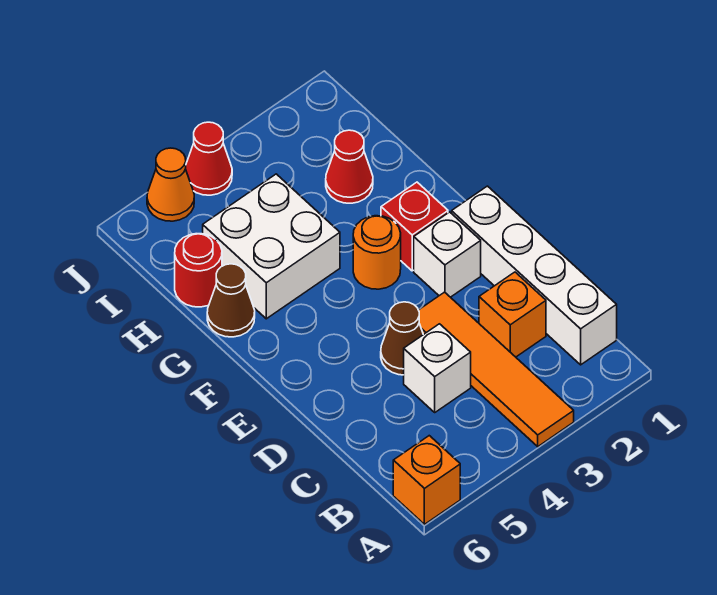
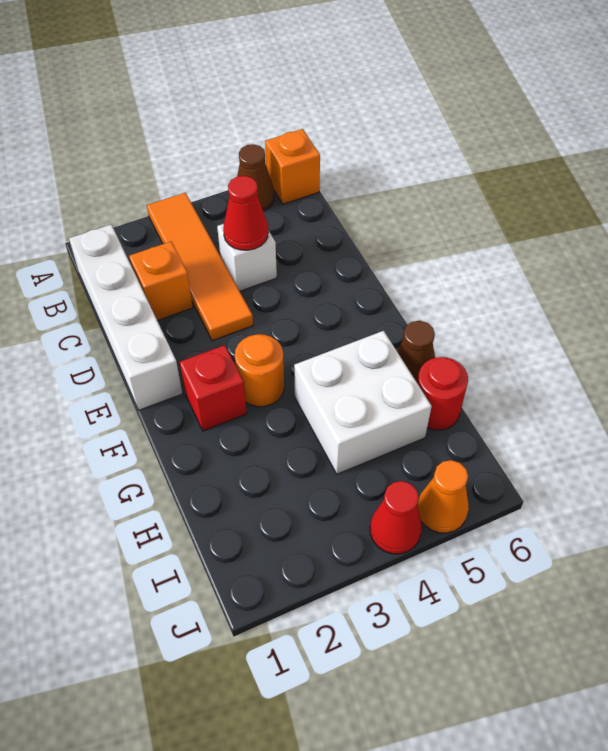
brown cone D4 level 1 -> brown cone A5 level 1
white brick E2 level 1 -> none
red cone H2 level 1 -> red cone C4 level 2

